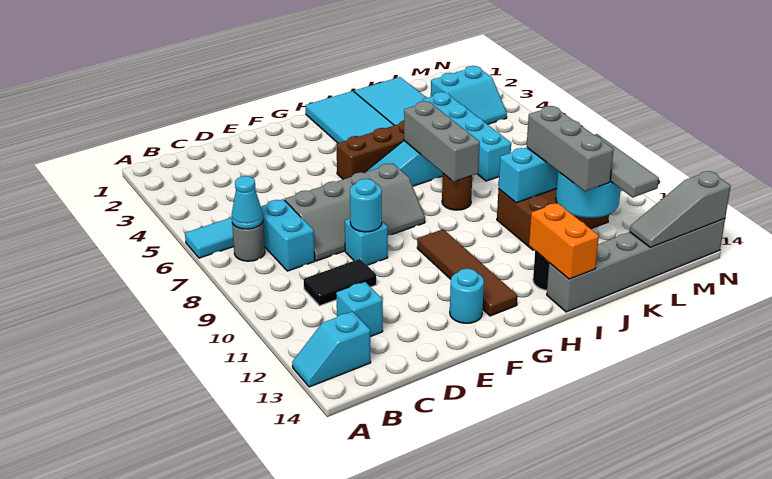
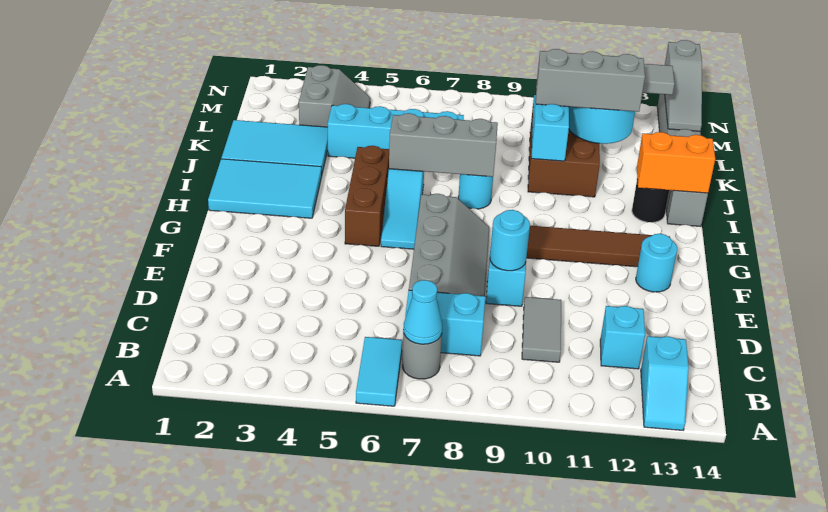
black tile C10:D10 level 1 -> grey tile C10:D10 level 1
brown round brick I8 level 1 -> cyan round brick I8 level 1
cyan slope L3:M4 level 1 top 3 -> grey slope L3:M4 level 1 top 3

